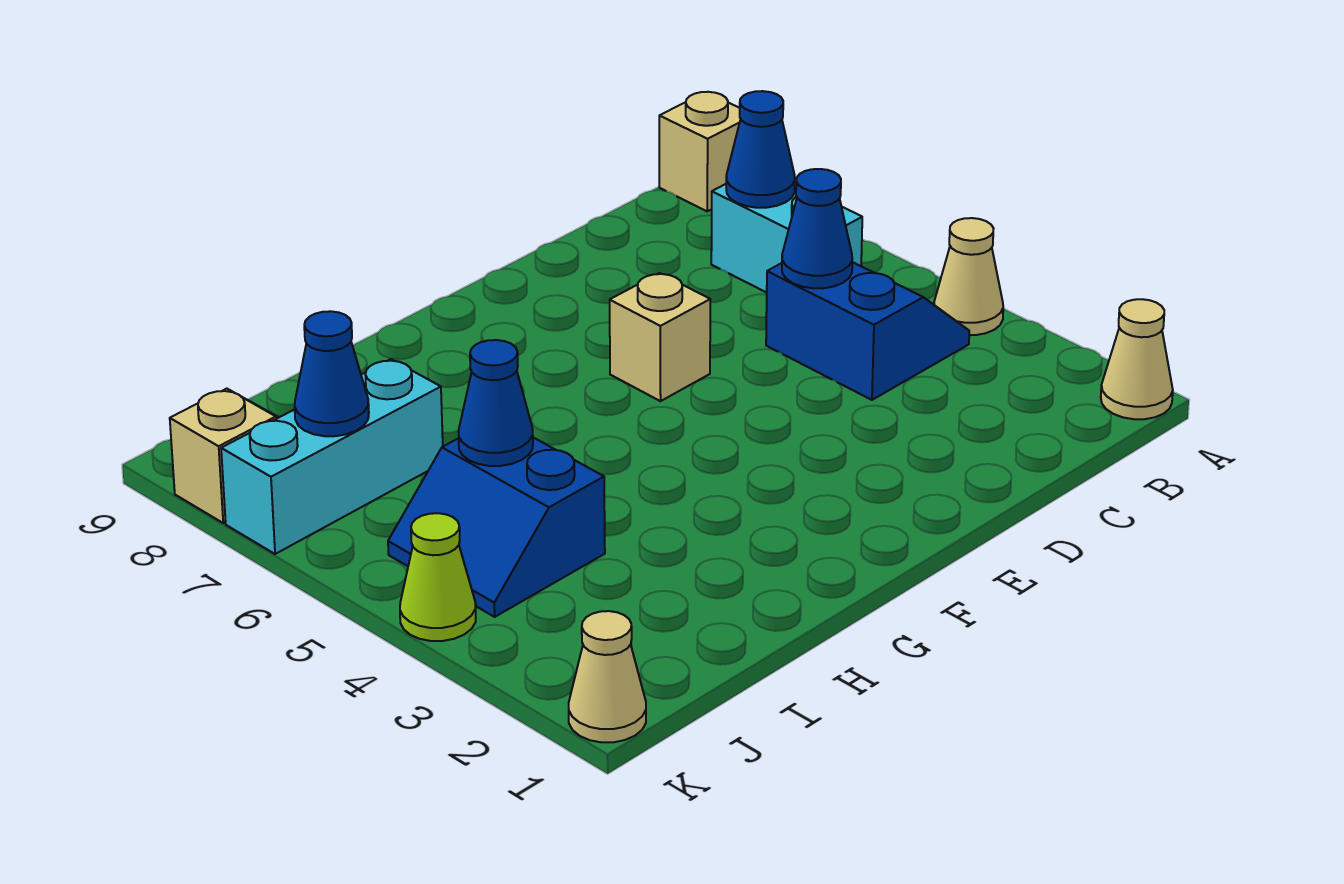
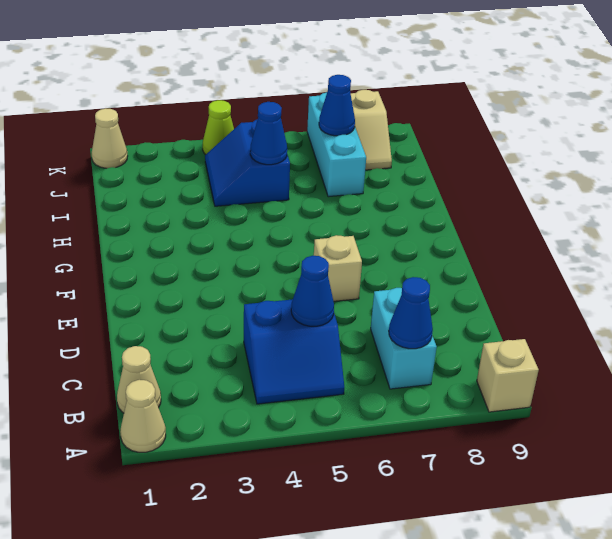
tan cone A4 level 1 -> tan cone B1 level 1
cyan brick B6:B7 level 1 -> cyan brick B7:C7 level 1
blue slope I4:J5 level 1 top I -> blue slope I4:J5 level 1 top 5

